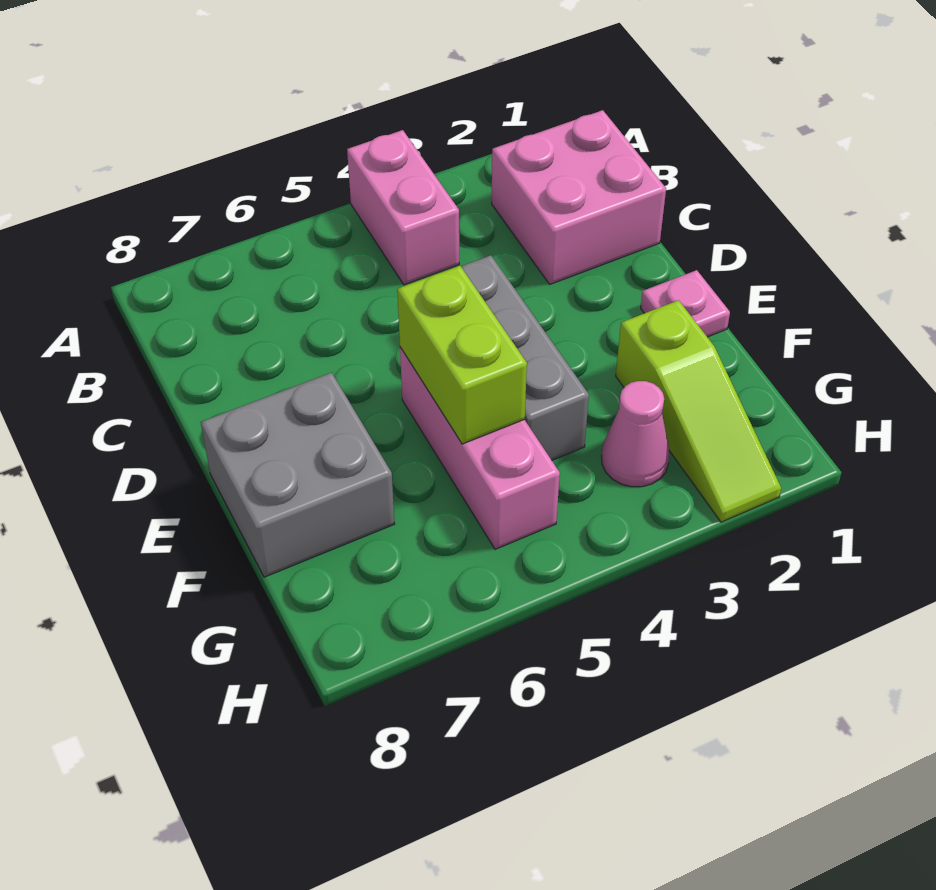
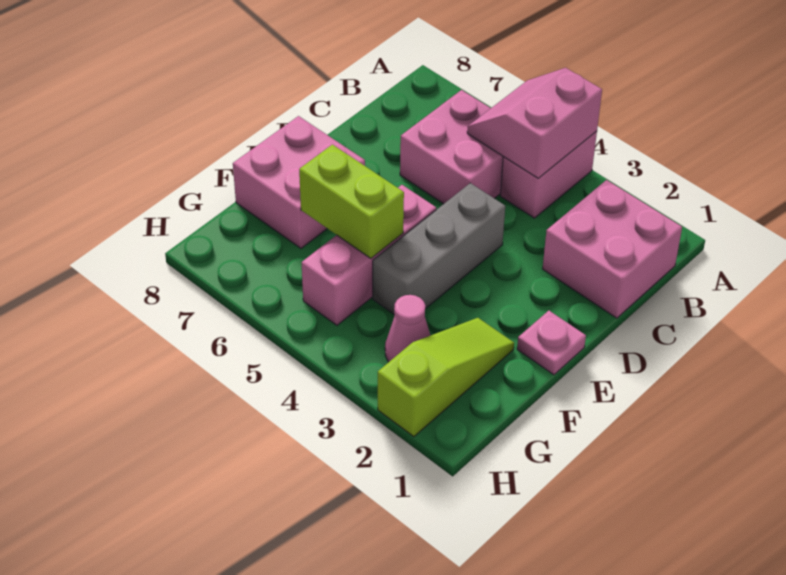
none -> pink slope A4:B5 level 2 top 4
none -> pink brick B5:C6 level 1
lime brick E5:F5 level 2 -> lime brick F5:F6 level 2
grey brick E7:F8 level 1 -> pink brick E7:F8 level 1
lime slope F2:H2 level 1 top F -> lime slope F2:H2 level 1 top H

